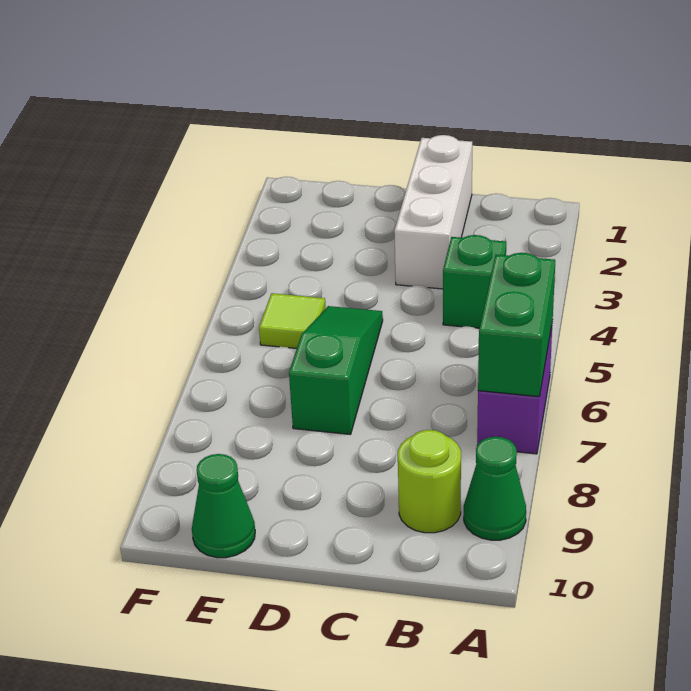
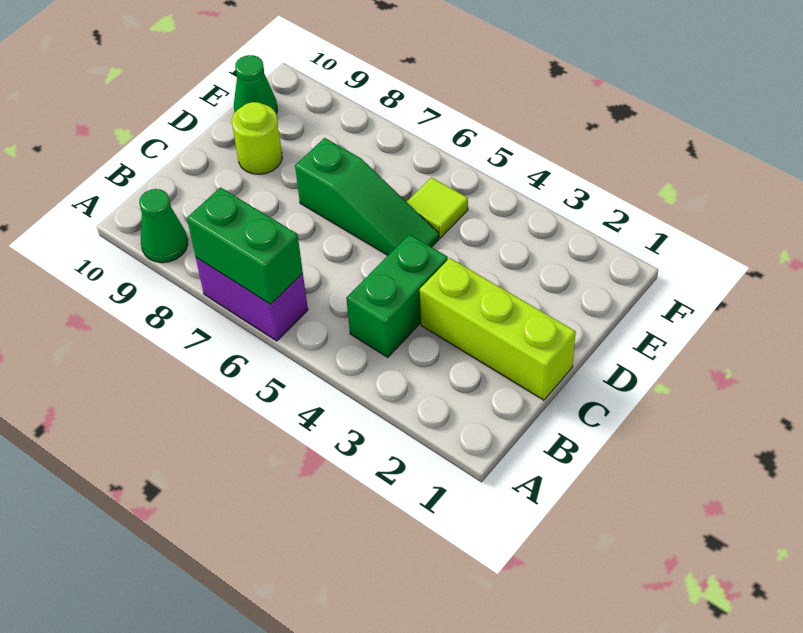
green brick B4 level 1 -> green brick B4:C4 level 1
lime round brick B9 level 1 -> lime round brick D9 level 1
white brick C1:C3 level 1 -> lime brick C1:C3 level 1

